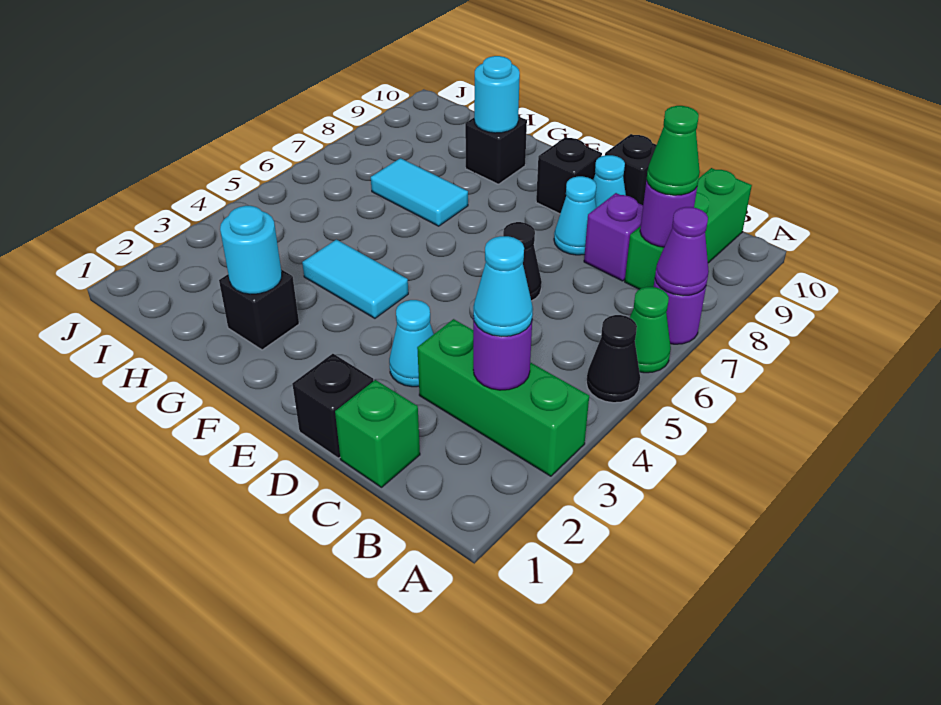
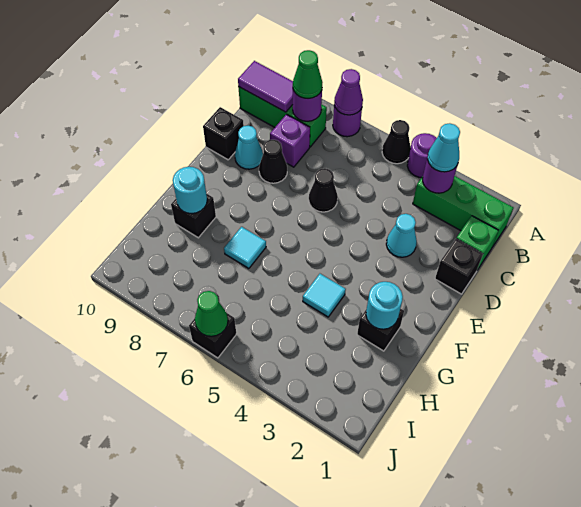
green brick A3:C3 level 1 -> green brick B1:B3 level 1
none -> purple round brick A4 level 1
green cone A6 level 1 -> green cone J6 level 2
none -> purple tile B9:B10 level 2
cyan cone D8 level 1 -> black cone D8 level 1
black brick E9 level 1 -> black brick J6 level 1
cyan tile F4:G4 level 1 -> cyan tile G4 level 1
cyan tile G7:H7 level 1 -> cyan tile G7 level 1

